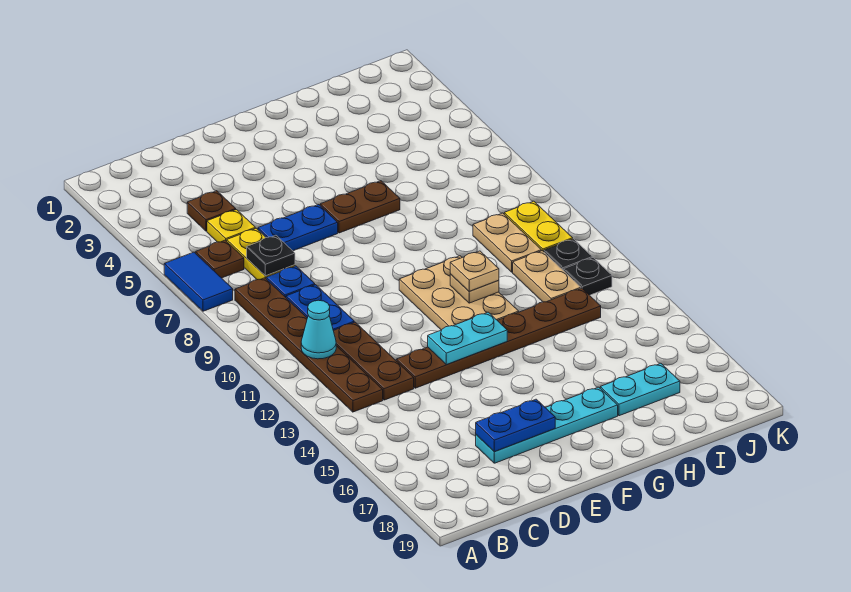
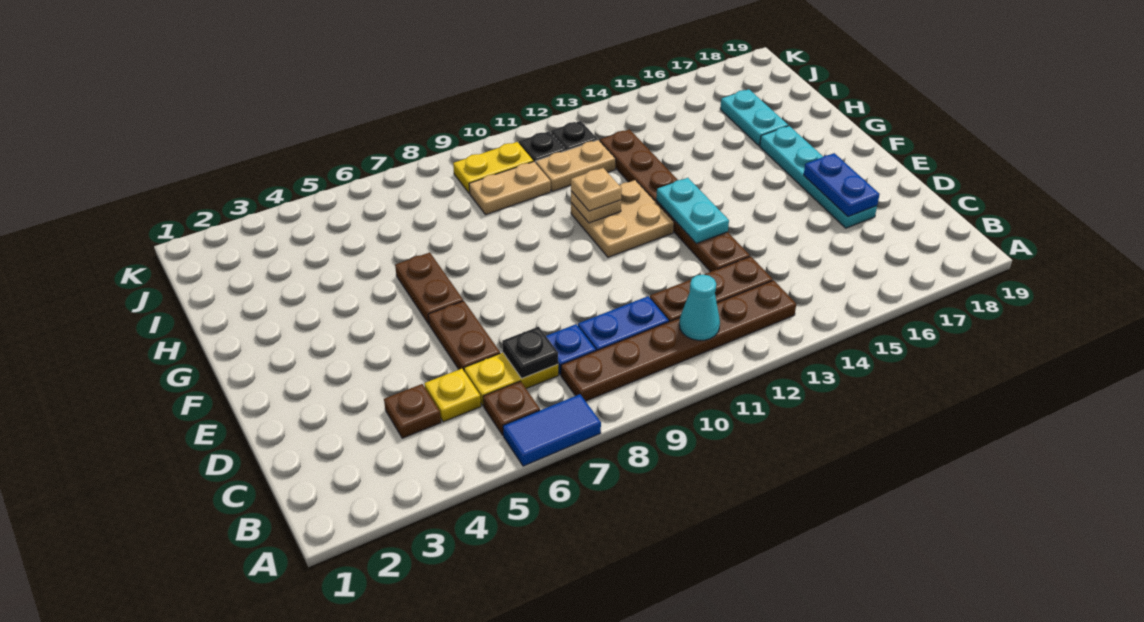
blue plate D6:E6 level 1 -> brown plate D6:E6 level 1
tan plate F10:G12 level 1 -> tan plate F11:G12 level 1

